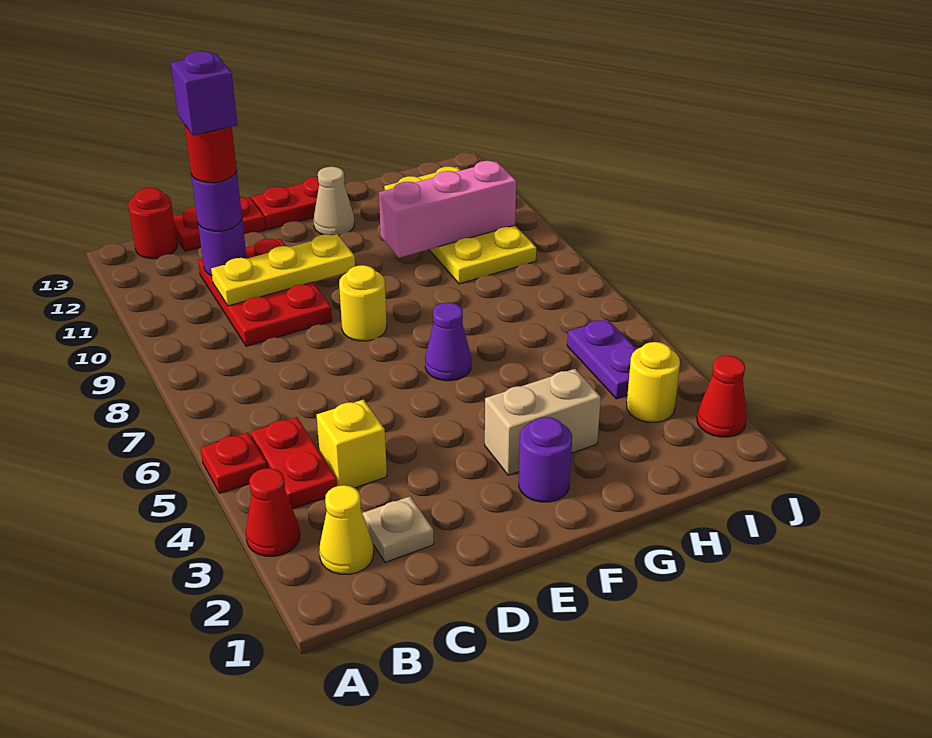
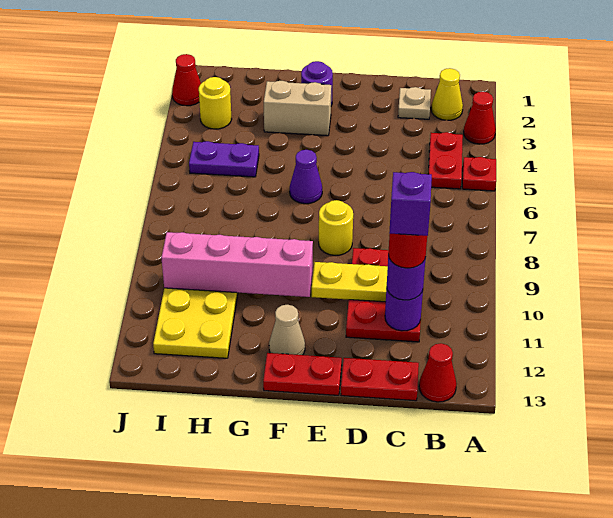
red round brick B13 level 1 -> red cone B13 level 1
yellow brick C4 level 1 -> none
pink brick G10:I10 level 2 -> pink brick F10:I10 level 2
purple plate I4:I5 level 1 -> purple plate H5:I5 level 1

